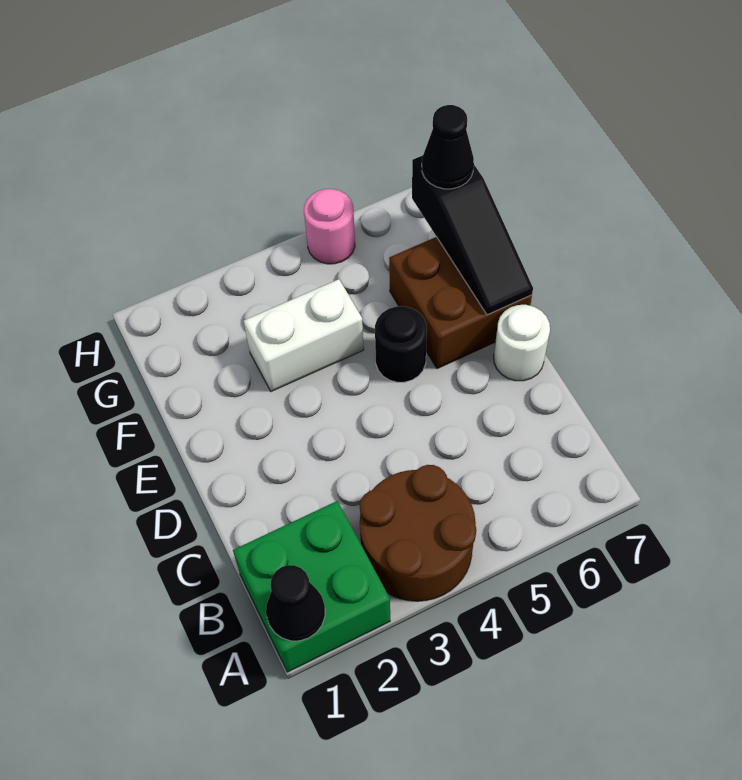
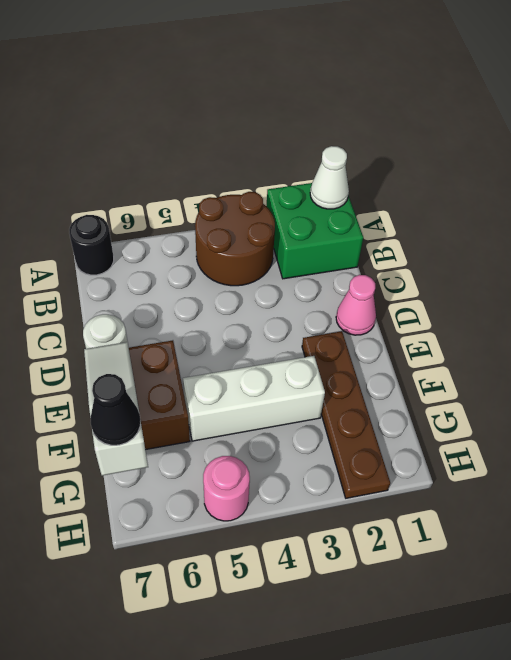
black cone A1 level 2 -> white cone A1 level 2
none -> pink cone D1 level 1
none -> brown plate E2:H2 level 1
black round brick E5 level 1 -> black round brick A7 level 1
black slope E7:G7 level 2 top G -> white slope E7:G7 level 2 top G
white brick F3:F4 level 1 -> white brick F3:F5 level 1

